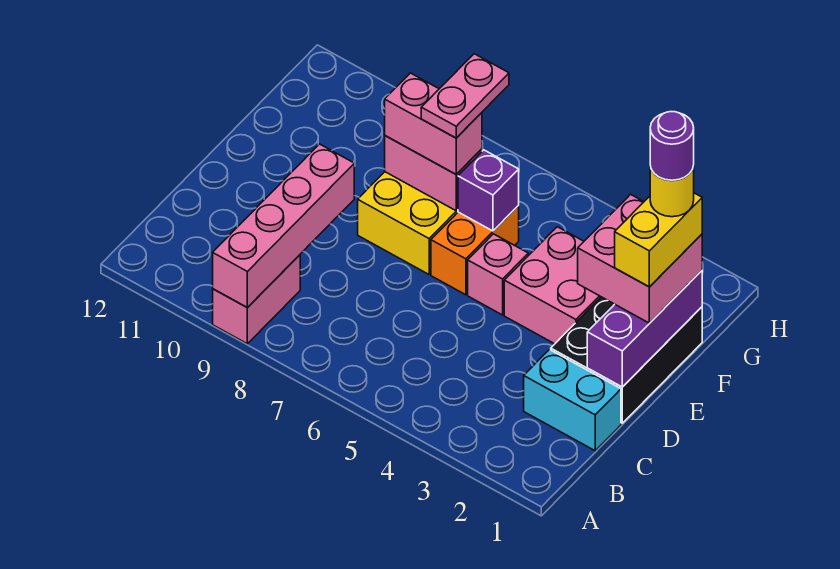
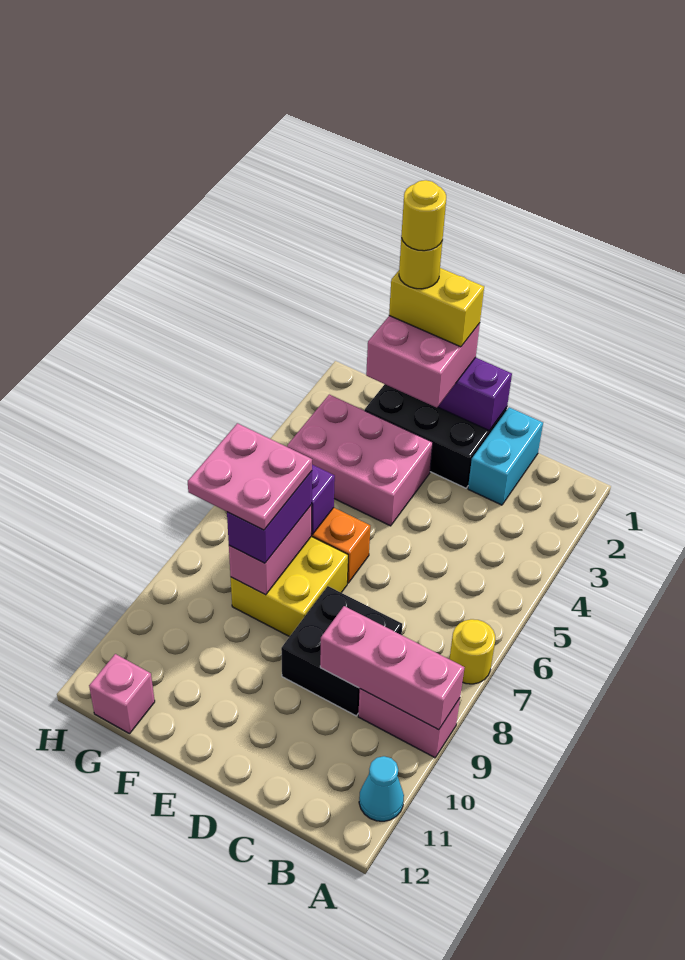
none -> yellow round brick A7 level 1
pink brick A9:D9 level 2 -> pink brick A9:C9 level 2
none -> cyan cone A11 level 1
none -> black brick C8:D9 level 1
pink brick E3:F4 level 1 -> pink brick E3:G4 level 1
pink brick E5 level 1 -> pink brick G12 level 1
purple round brick F1 level 6 -> yellow round brick F1 level 6
pink brick F7:F8 level 3 -> purple brick F7:F8 level 3
pink plate F7:G7 level 4 -> pink plate F7:G8 level 4

